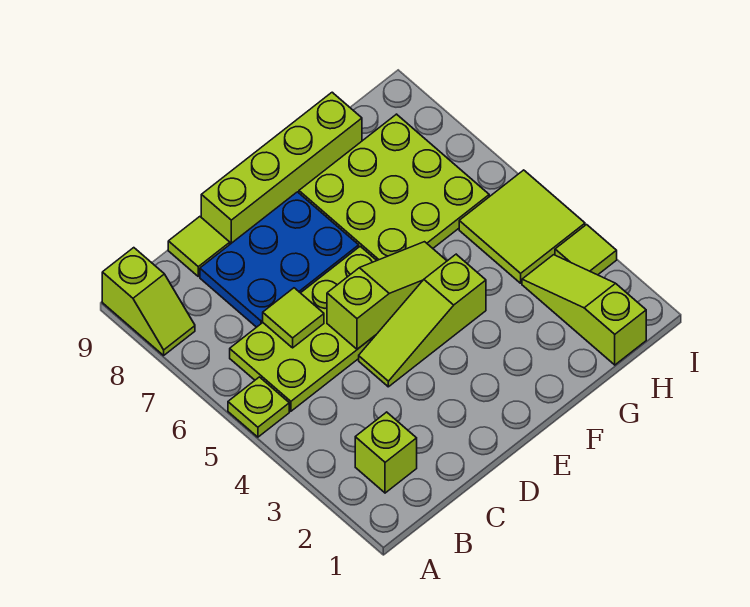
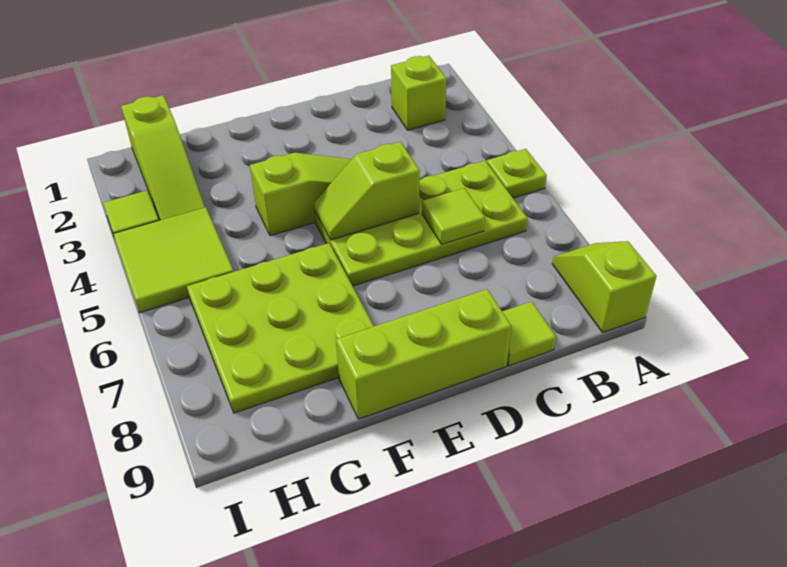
blue plate C7:E8 level 1 -> none
lime slope D5:F5 level 2 top D -> lime slope D5:E5 level 2 top D
lime brick D9:G9 level 1 -> lime brick D9:F9 level 1

